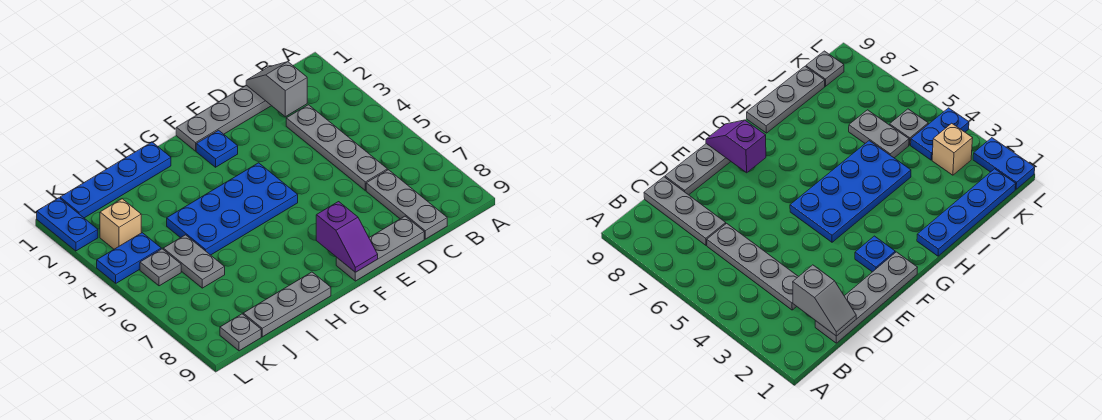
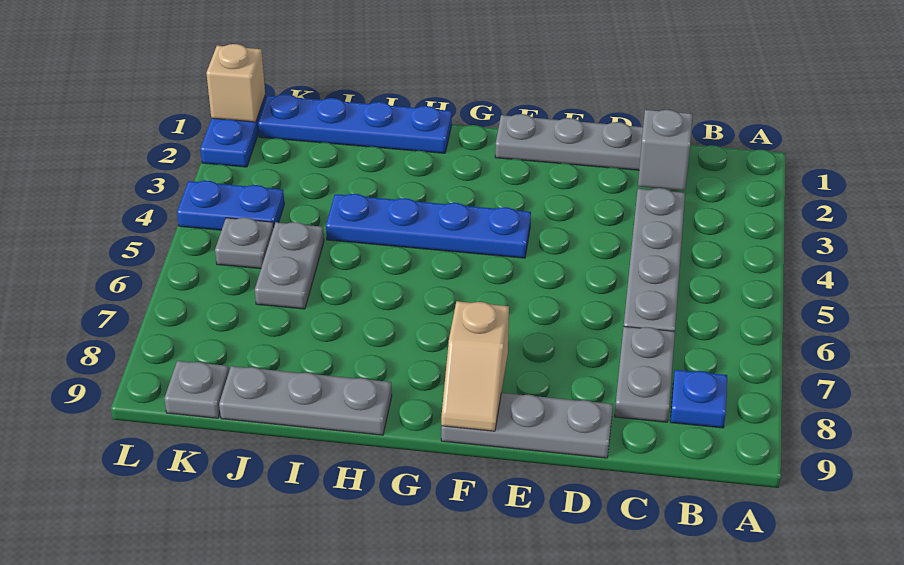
grey plate C7:C9 level 1 -> grey plate C7:C8 level 1
blue plate F2 level 1 -> blue plate B8 level 1
blue plate F4:I5 level 1 -> blue plate F4:I4 level 1
purple slope F8:F9 level 2 top 8 -> tan slope F8:F9 level 2 top 8
tan brick K3 level 1 -> tan brick L1 level 2

